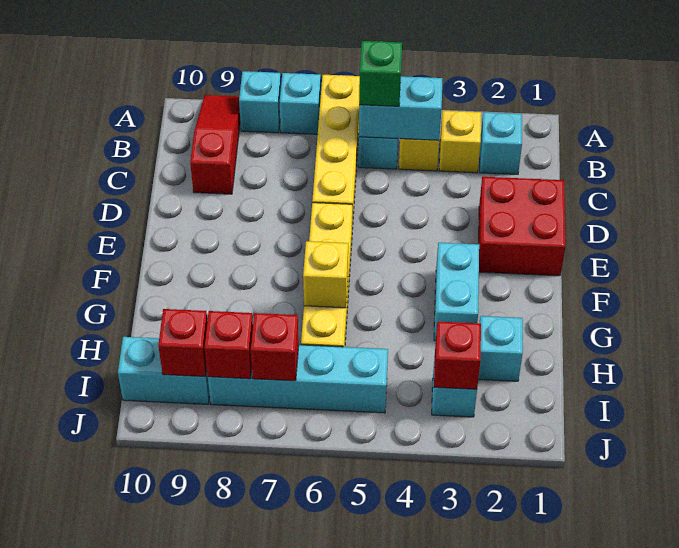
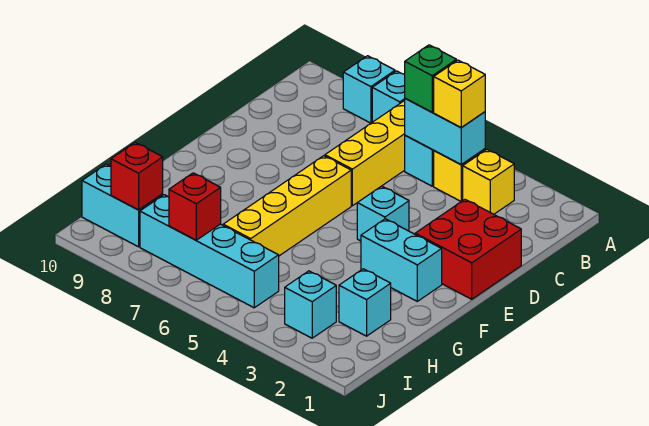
red slope A9:C9 level 1 top C -> none
cyan brick B2 level 1 -> cyan brick E4 level 1
cyan brick F3:G3 level 1 -> cyan brick F2:F3 level 1
yellow brick G6 level 2 -> yellow brick B4 level 3
red brick I3 level 2 -> none
red brick I8 level 2 -> none

